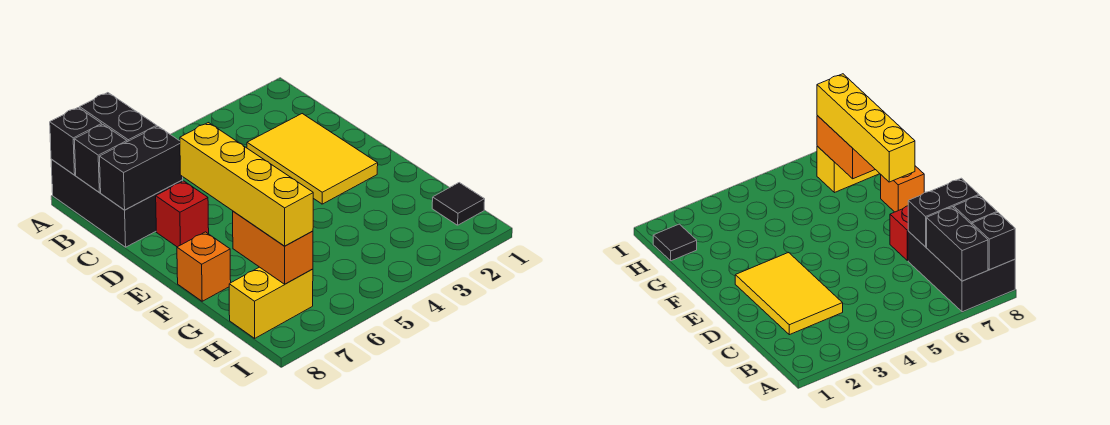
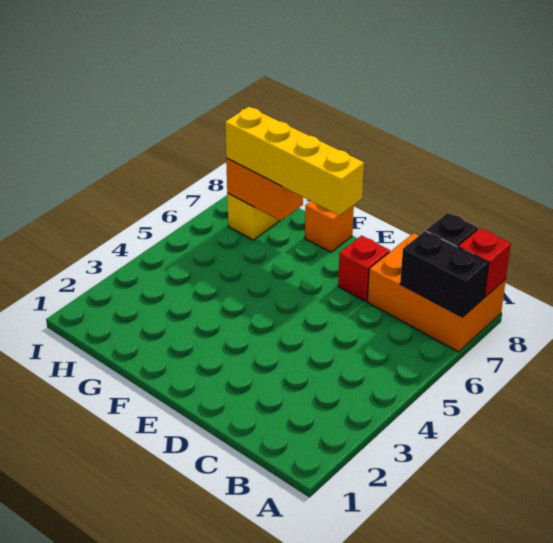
black brick A7:C8 level 1 -> orange brick A7:C8 level 1
black brick A8 level 2 -> red brick A8 level 2
yellow tile C2:E3 level 1 -> none
black brick C7:C8 level 2 -> none
black tile H1 level 1 -> none

